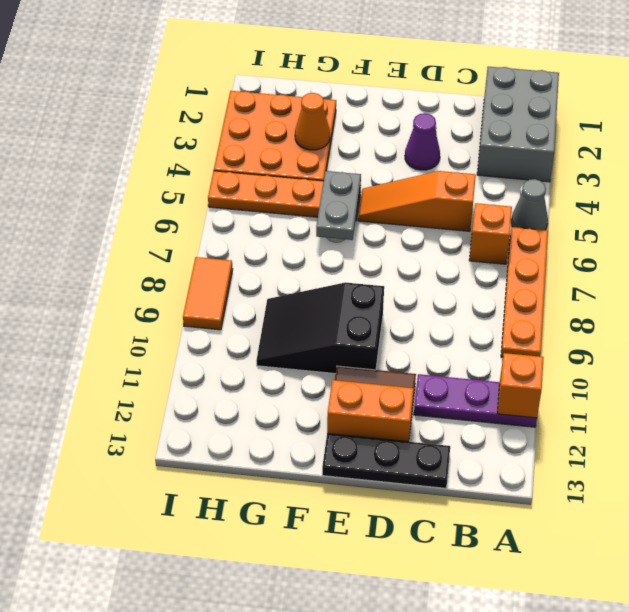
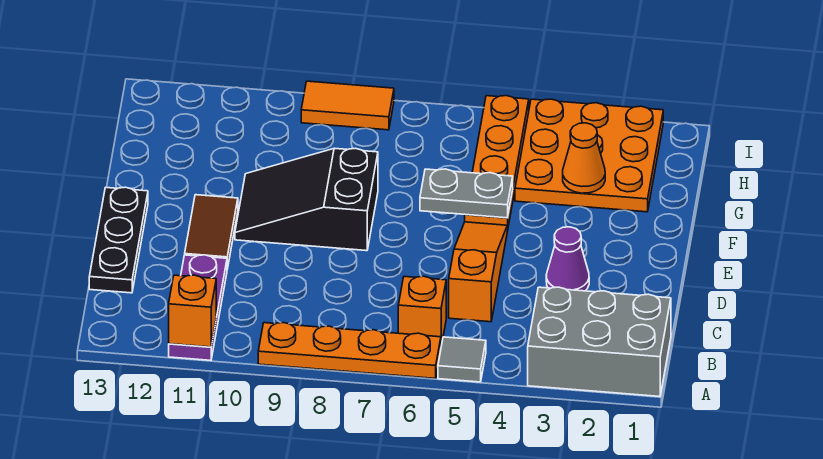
grey cone A5 level 1 -> grey tile A5 level 1
orange brick D12:E12 level 1 -> none
black slope E9:G10 level 1 top E -> black slope E8:F10 level 1 top 8

